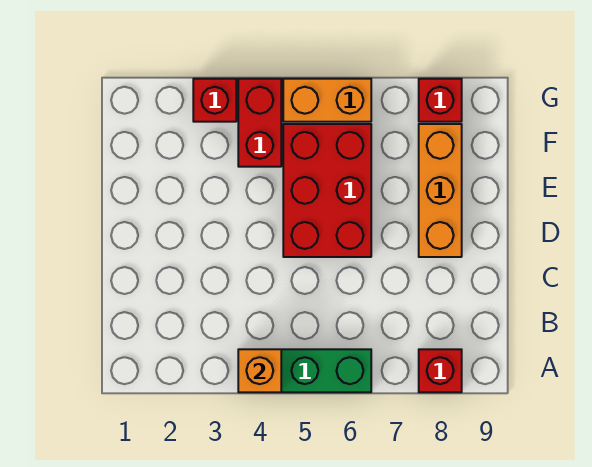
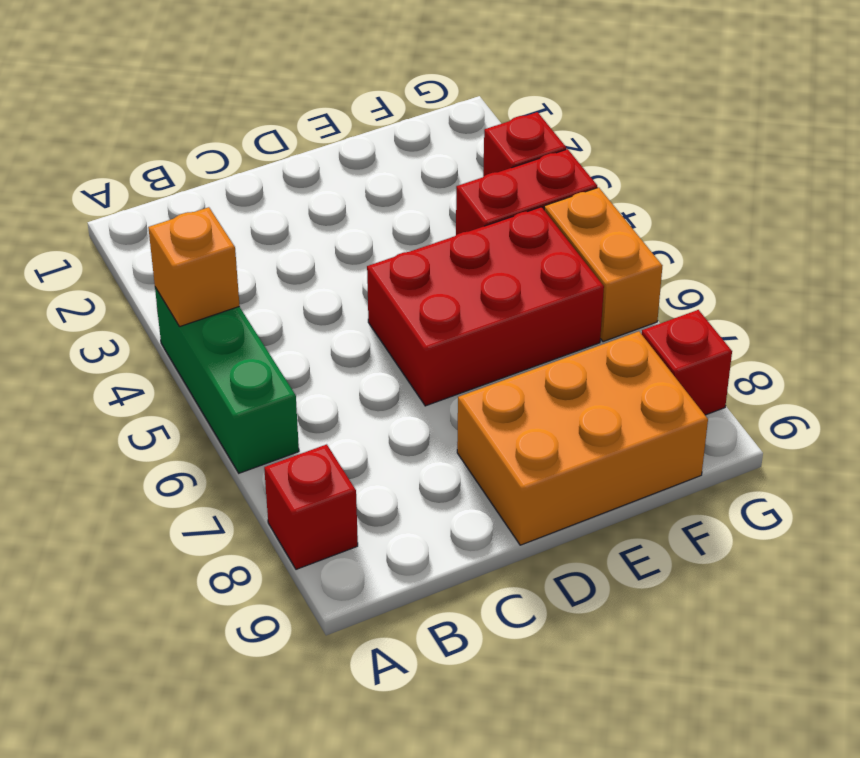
orange brick D8:F8 level 1 -> orange brick D8:F9 level 1

